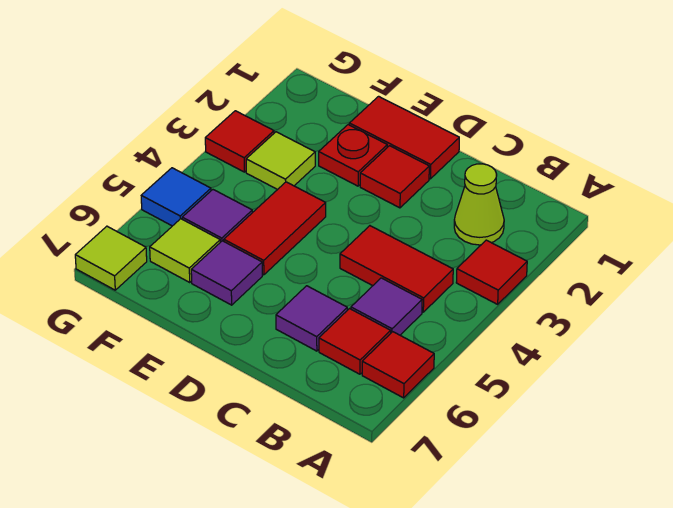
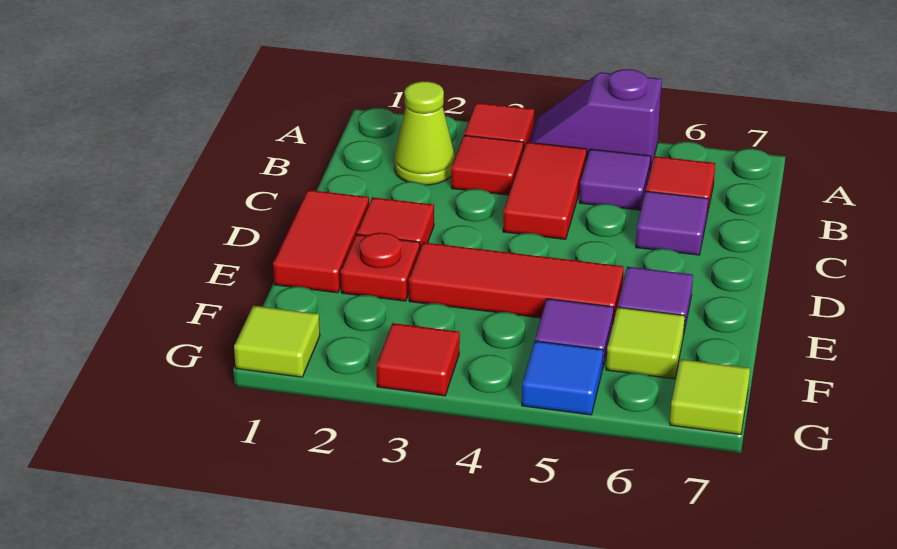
none -> purple slope A4:A5 level 1 top 5
red tile A6 level 1 -> red tile B3 level 1
red tile E4:E5 level 1 -> red tile E3:E5 level 1
lime tile F3 level 1 -> lime tile G1 level 1

